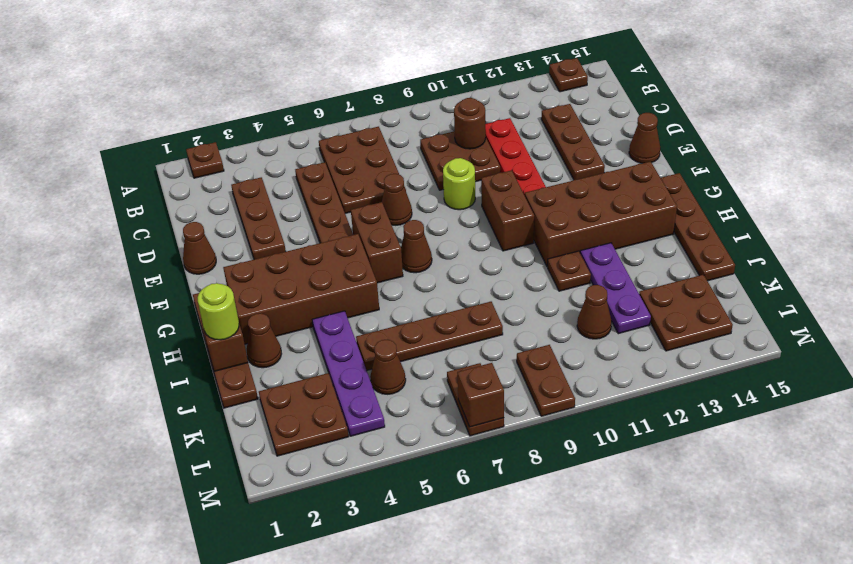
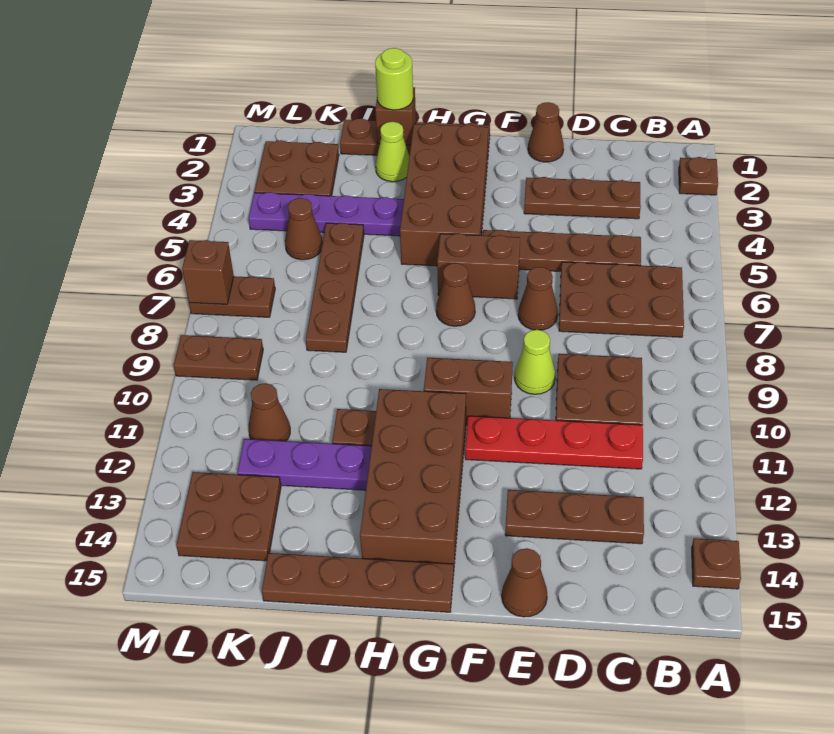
brown round brick C10 level 2 -> none
lime round brick E9 level 1 -> lime cone E9 level 1
brown cone I2 level 1 -> lime cone I2 level 1

